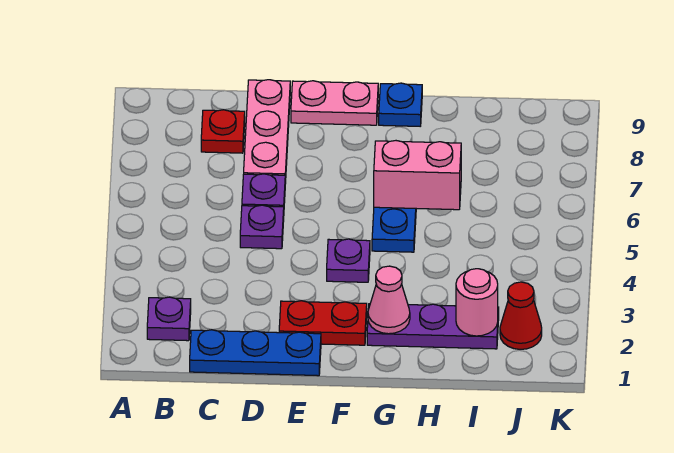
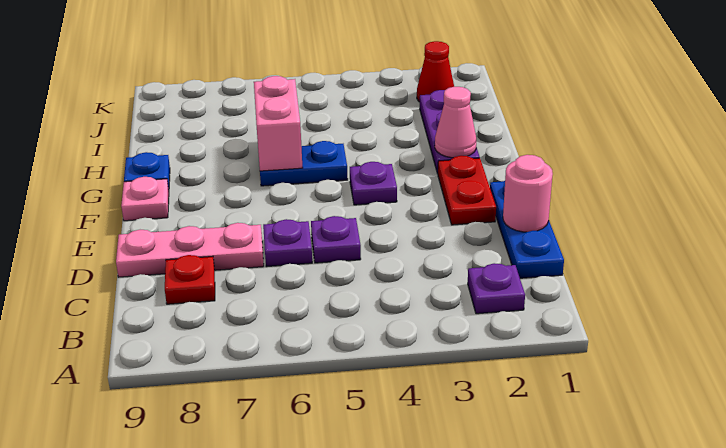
pink plate E9:F9 level 1 -> pink plate F9 level 1
pink round brick I2 level 2 -> pink round brick D1 level 2

